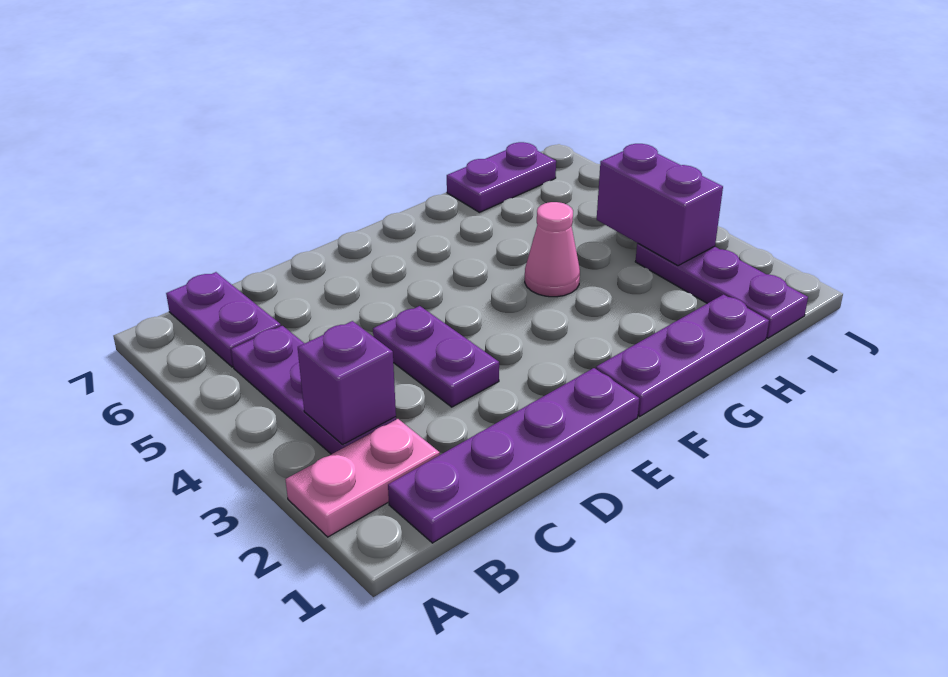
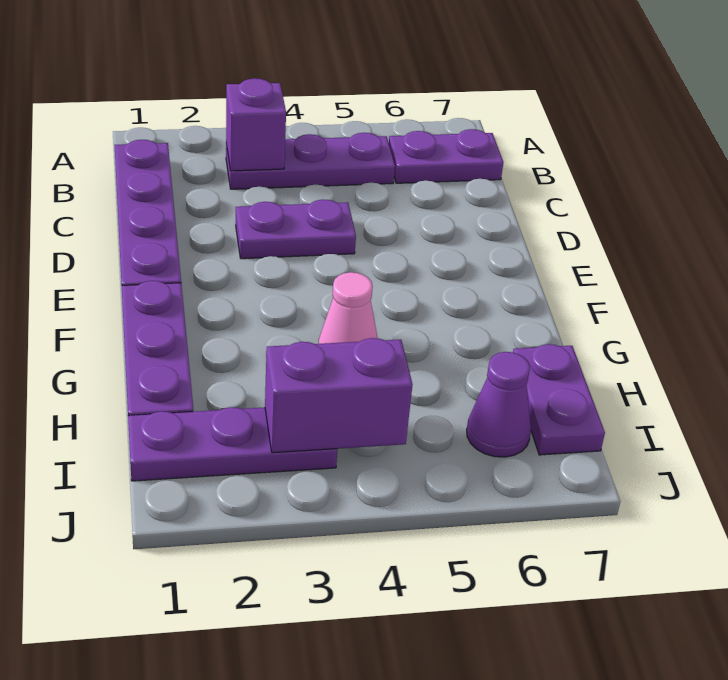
pink plate A2:B2 level 1 -> none
none -> purple cone I6 level 1

